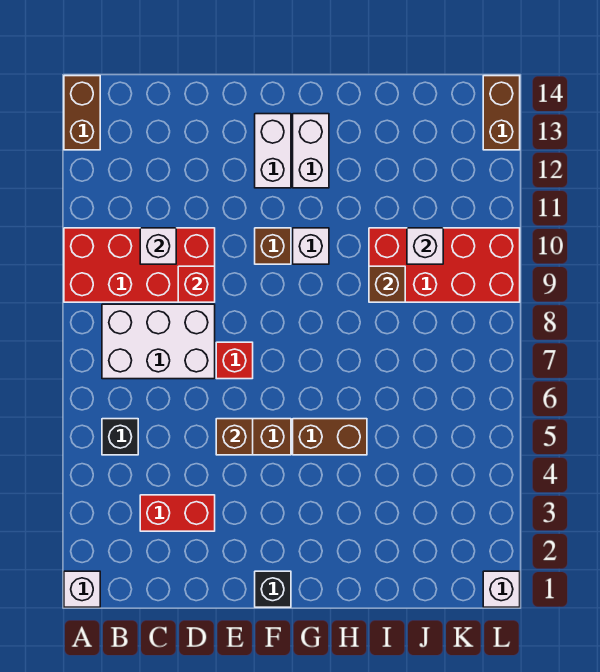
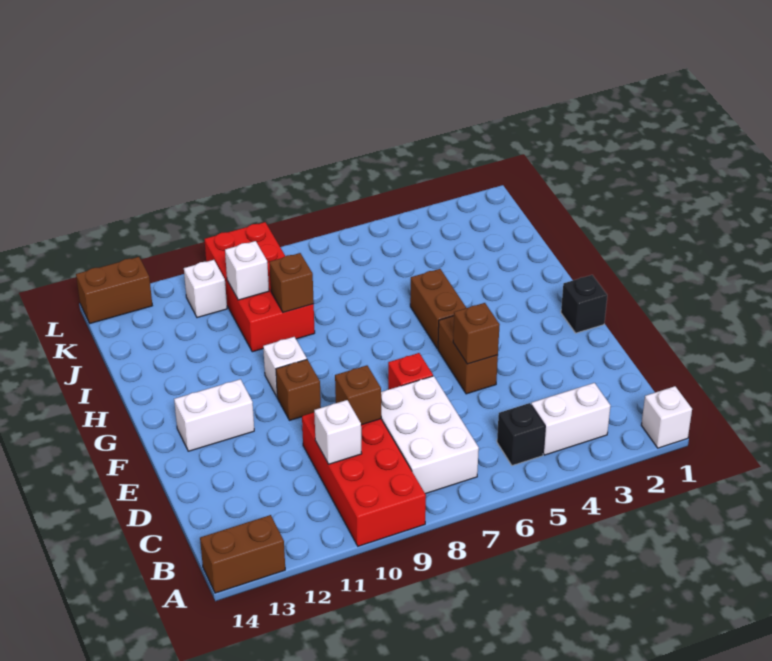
red brick C3:D3 level 1 -> none
red brick D9 level 2 -> brown brick D9 level 2
white brick G12:G13 level 1 -> white brick B3:B4 level 1
white brick L1 level 1 -> white brick K11 level 1

